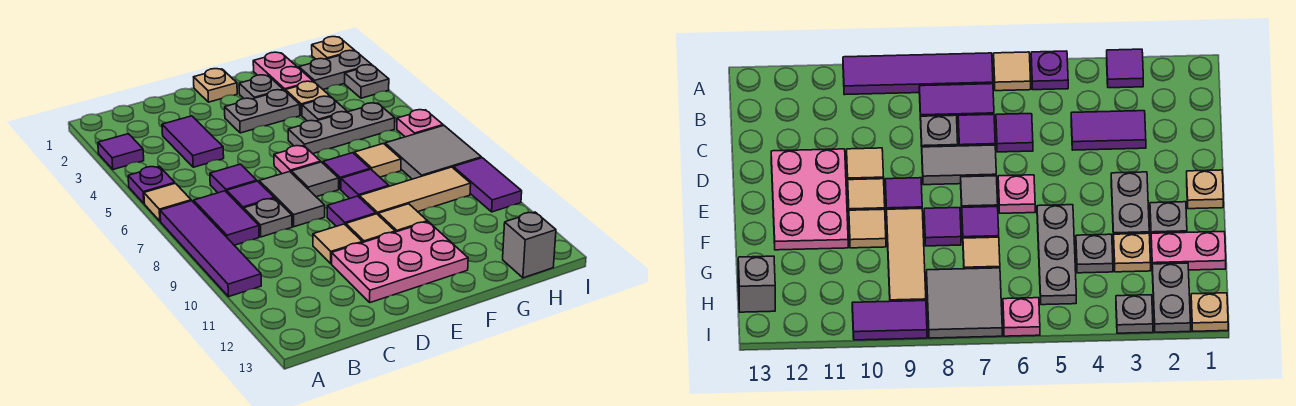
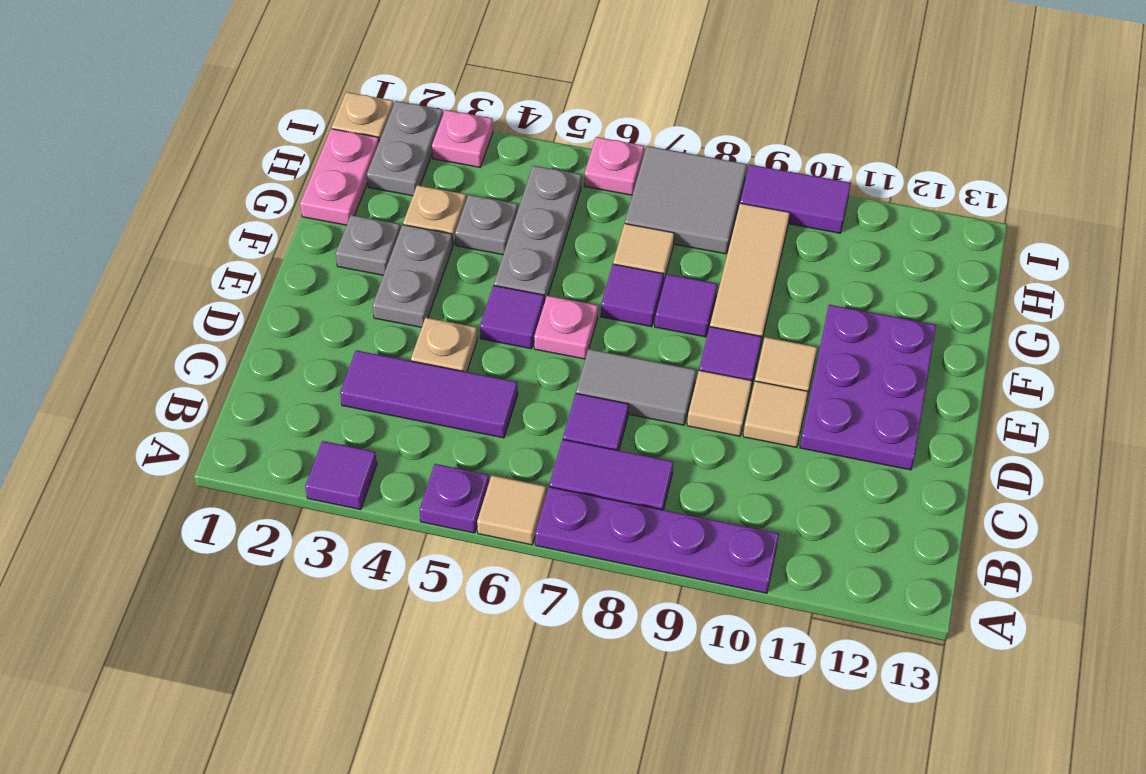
purple tile A7:A10 level 1 -> purple plate A7:A10 level 1
purple tile C3:C4 level 1 -> purple tile C3:C5 level 1
purple tile C6 level 1 -> purple tile E5 level 1
grey plate C8 level 1 -> none
pink plate D11:F12 level 1 -> purple plate D11:F12 level 1
tan plate E1 level 1 -> tan plate D4 level 1
grey tile E7 level 1 -> none
tan tile F10 level 1 -> tan tile D9 level 1
pink plate G1:G2 level 1 -> pink plate G1:H1 level 1
grey brick H13 level 1 -> none
grey plate I3 level 1 -> pink plate I3 level 1

